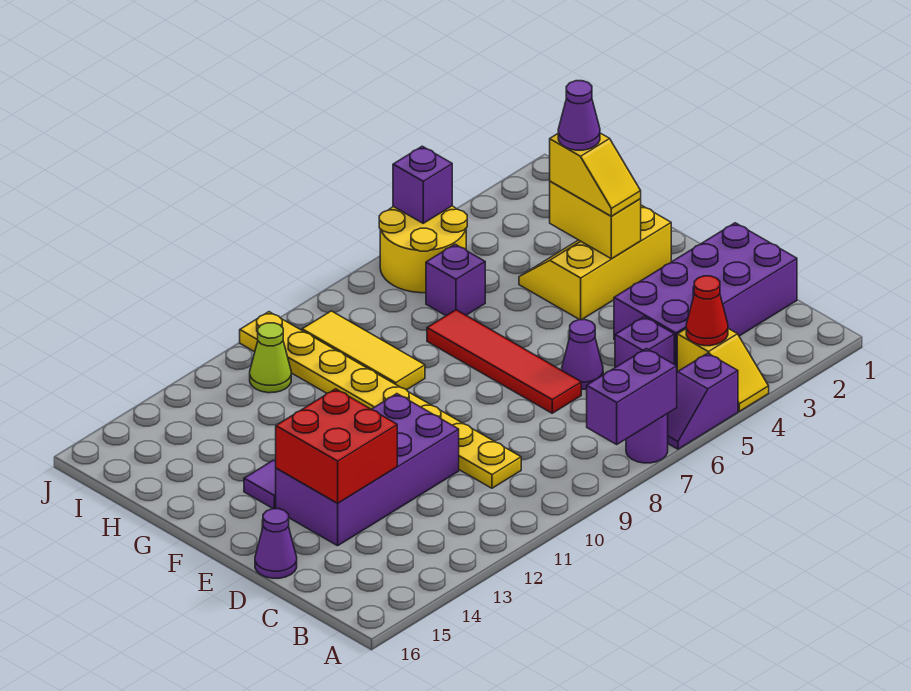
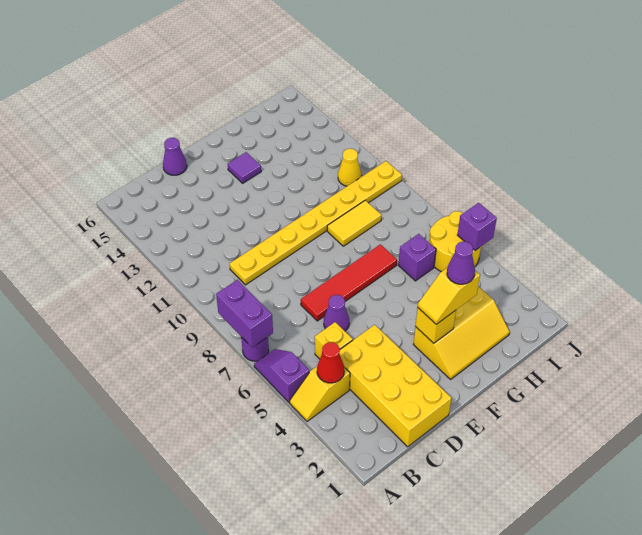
purple brick C1:D4 level 1 -> yellow brick C1:D4 level 1
purple brick C5 level 1 -> yellow brick C5 level 1
purple brick D11:E14 level 1 -> none
red brick D13:E14 level 2 -> none
yellow slope F2:G4 level 1 top F -> yellow slope F2:H3 level 1 top 3
yellow brick F3:G3 level 2 -> yellow brick F3 level 2
yellow tile G9:I9 level 1 -> yellow tile G9:H9 level 1
lime cone I11 level 1 -> yellow cone I11 level 1

